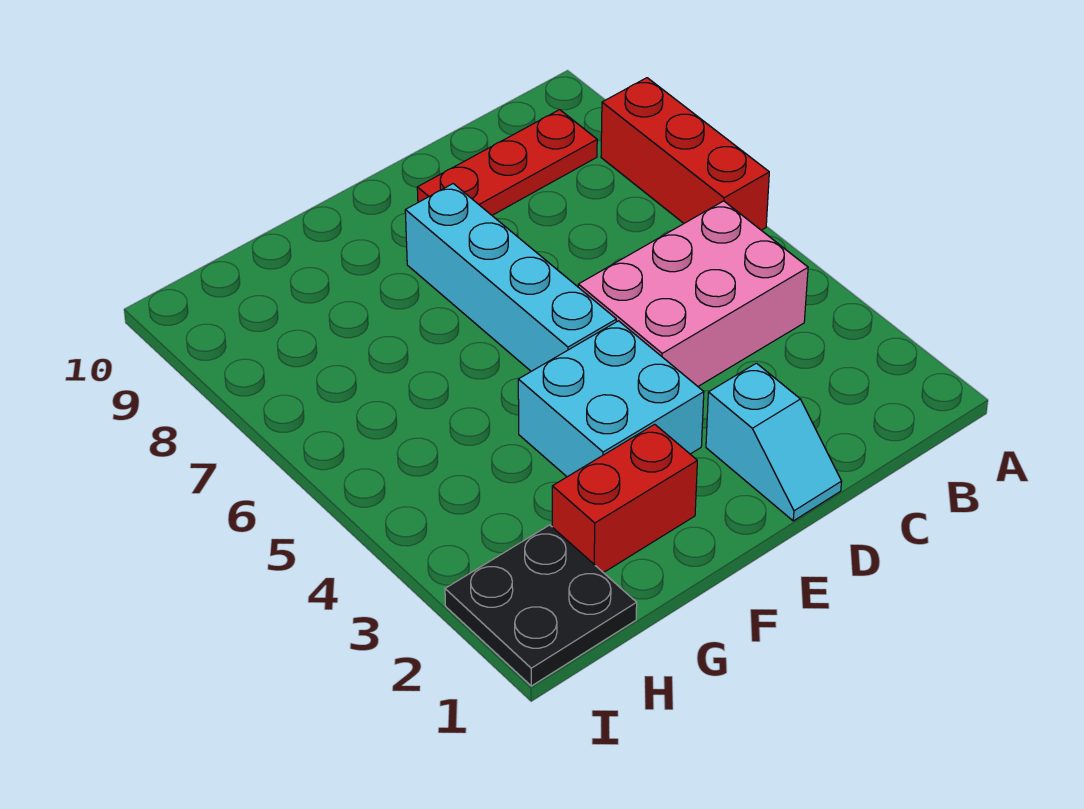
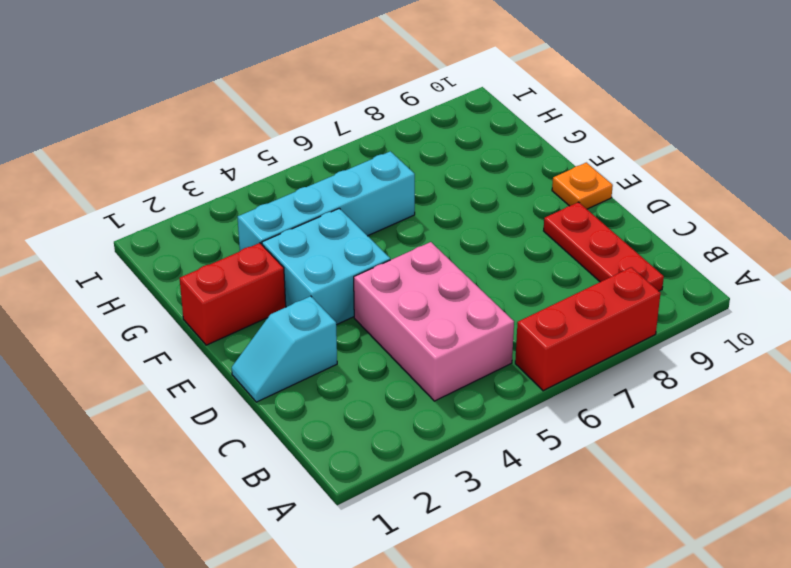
cyan brick E5:E8 level 1 -> cyan brick G3:G6 level 1
none -> orange plate E10 level 1
red brick F2:G2 level 1 -> red brick F1:F2 level 1
black plate H1:I2 level 1 -> none

